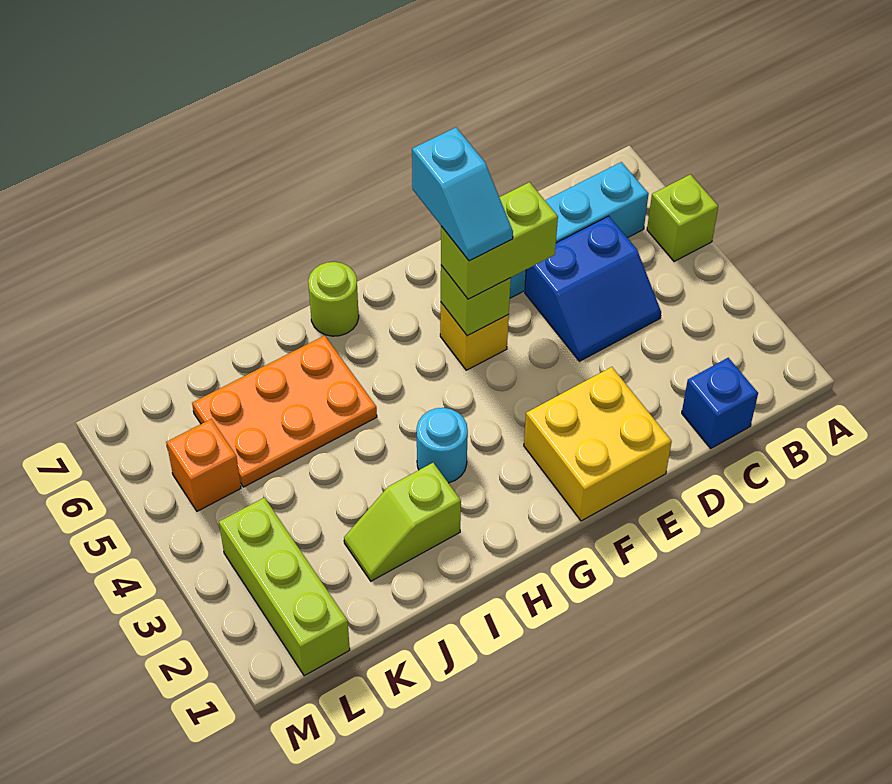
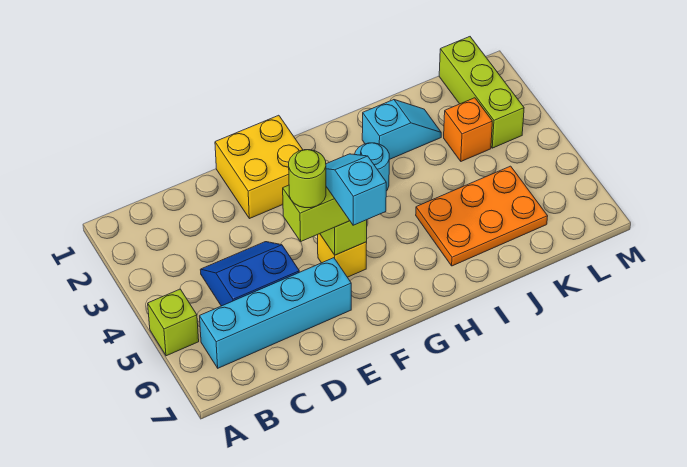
blue brick C1 level 1 -> none
lime round brick H7 level 1 -> lime round brick E5 level 4
lime slope I2:J2 level 1 top I -> cyan slope I2:J2 level 1 top I
orange brick L5 level 1 -> orange brick K3 level 1

